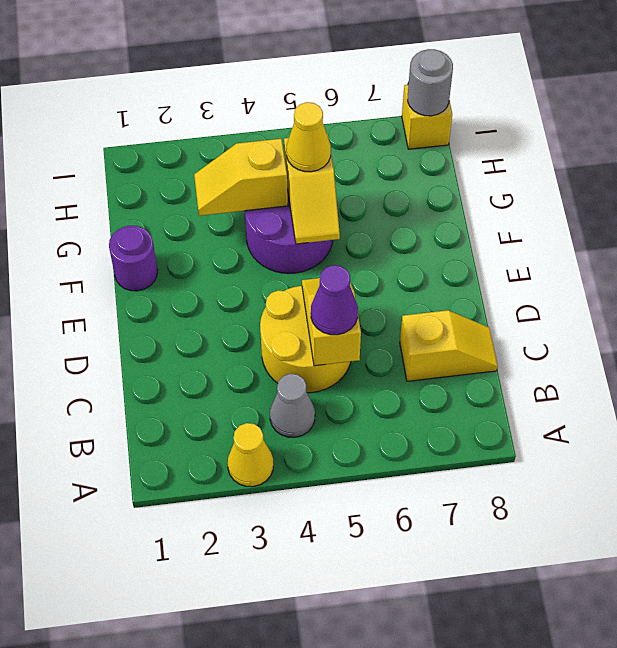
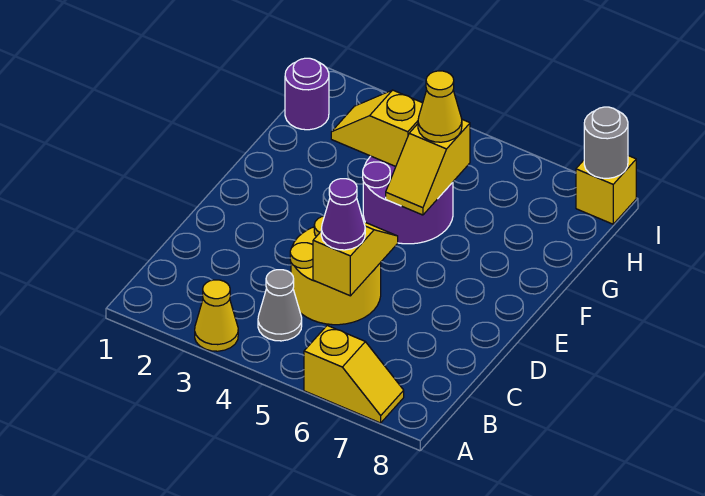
yellow slope C7:C8 level 1 top 7 -> yellow slope A6:A7 level 1 top 6
purple round brick F1 level 1 -> purple round brick H1 level 1

